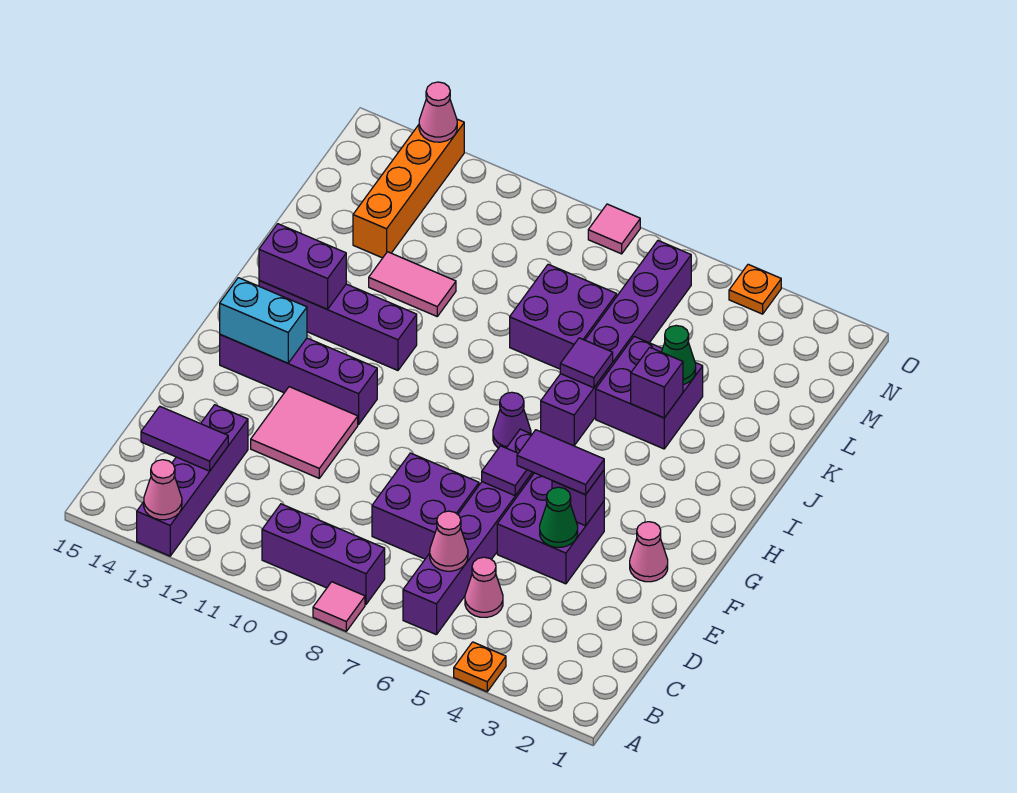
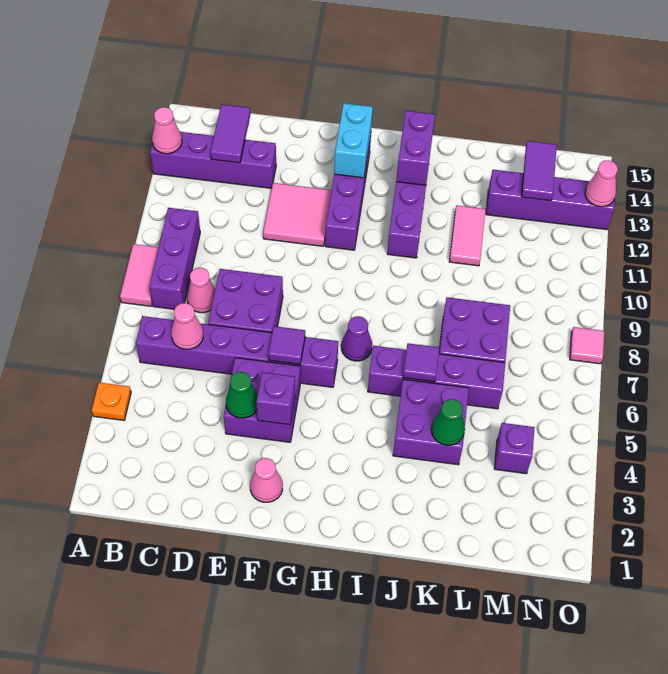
pink tile A8 level 1 -> pink tile A8:A9 level 1
pink cone C5 level 1 -> pink cone C8 level 1
purple tile F4:F5 level 3 -> purple tile M13:M14 level 2
purple brick I6:N6 level 1 -> purple brick I6:L6 level 1
purple brick J4 level 2 -> purple brick M4 level 1
orange brick L13:O13 level 1 -> purple brick L13:O13 level 1
orange plate O4 level 1 -> none

